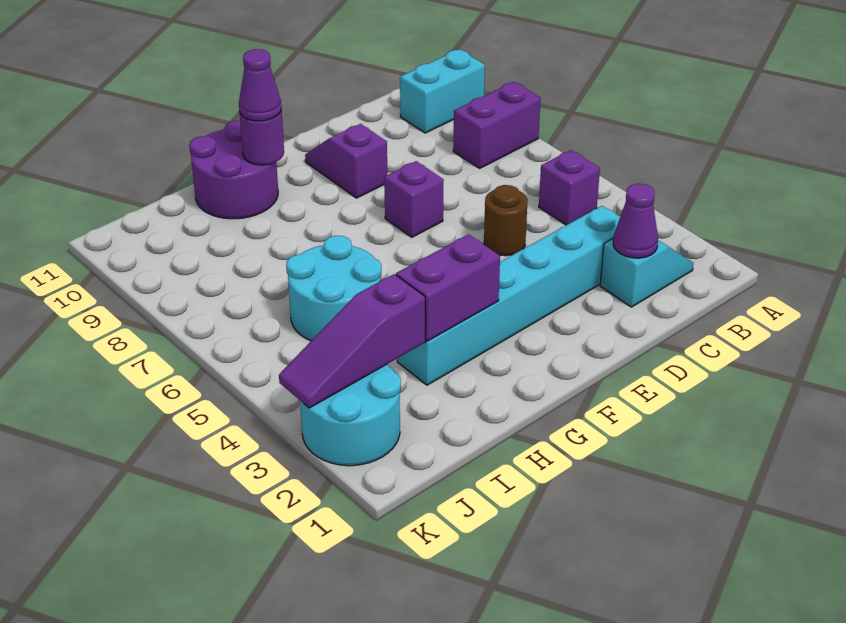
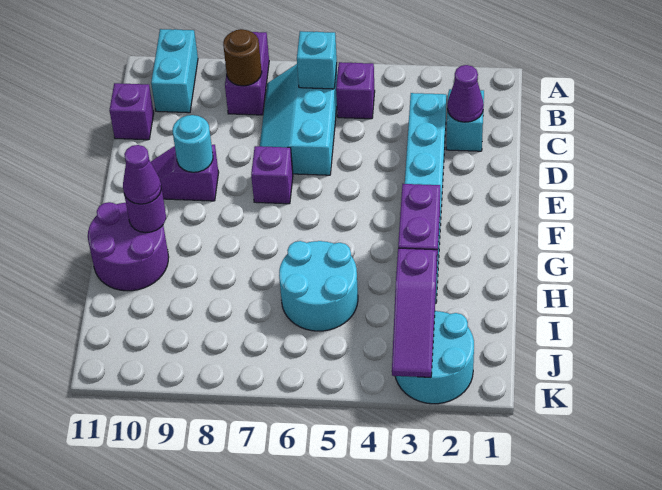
none -> cyan slope B6:D7 level 1 top 6
none -> cyan brick B6 level 2
none -> purple brick C11 level 1
brown round brick D5 level 1 -> brown round brick B8 level 2
none -> cyan round brick E9 level 2

